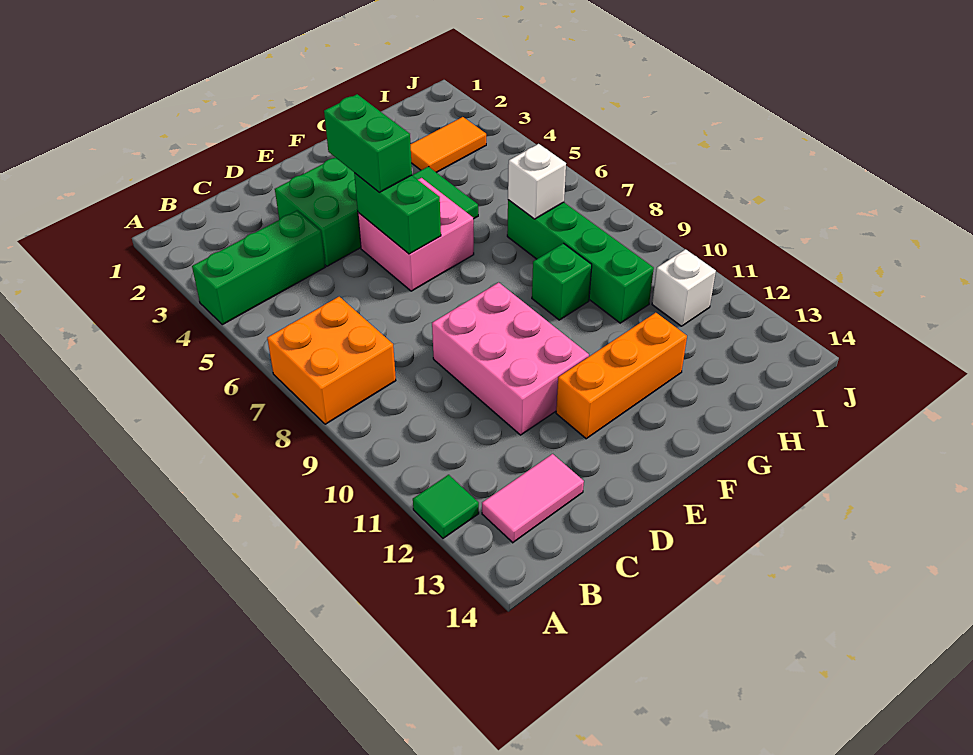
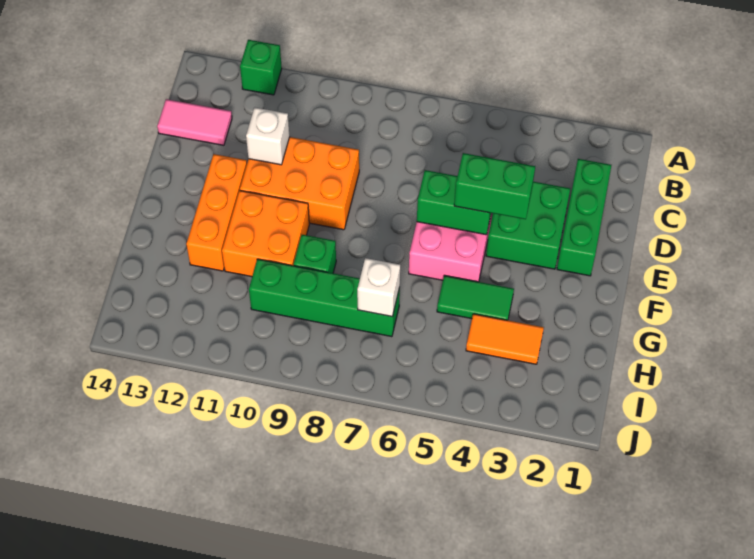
green brick A4:C4 level 1 -> green brick C2:E2 level 1
orange brick A7:B8 level 1 -> orange brick F10:G11 level 1
green tile A12 level 1 -> green brick A12 level 1
pink tile B13:C13 level 1 -> pink tile C13:C14 level 1
pink brick D9:E11 level 1 -> orange brick D9:E11 level 1
orange tile H3:I3 level 1 -> orange tile H3:H4 level 1
white brick I11 level 1 -> white brick D11 level 2

